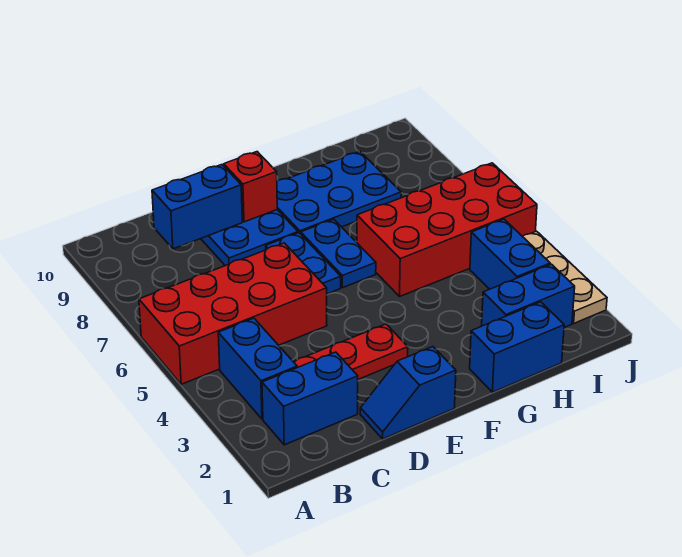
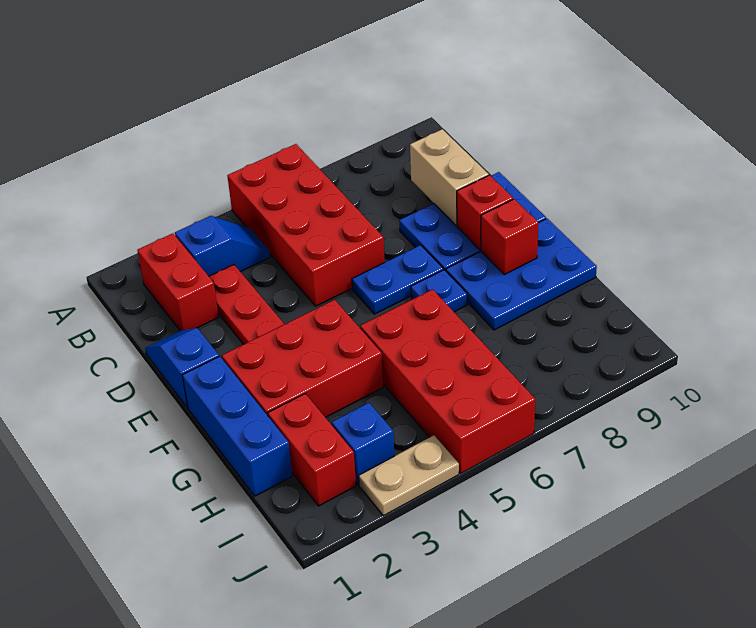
blue brick B2:C2 level 1 -> red brick B2:C2 level 1
blue brick B3:B4 level 1 -> blue slope B3:B4 level 1 top 3
blue brick C9:D9 level 2 -> tan brick C9:D9 level 2
none -> red brick F2:G4 level 1
blue plate F6:F7 level 1 -> blue plate F7 level 1
blue plate F8:H9 level 1 -> blue plate F8:G10 level 1
none -> red brick F9 level 2
blue brick G1:H1 level 1 -> blue brick F1:H1 level 1
blue brick H2:I2 level 1 -> red brick H2:I2 level 1
blue brick I3:I4 level 1 -> blue brick I3 level 1
tan plate J2:J4 level 1 -> tan plate J3:J4 level 1

